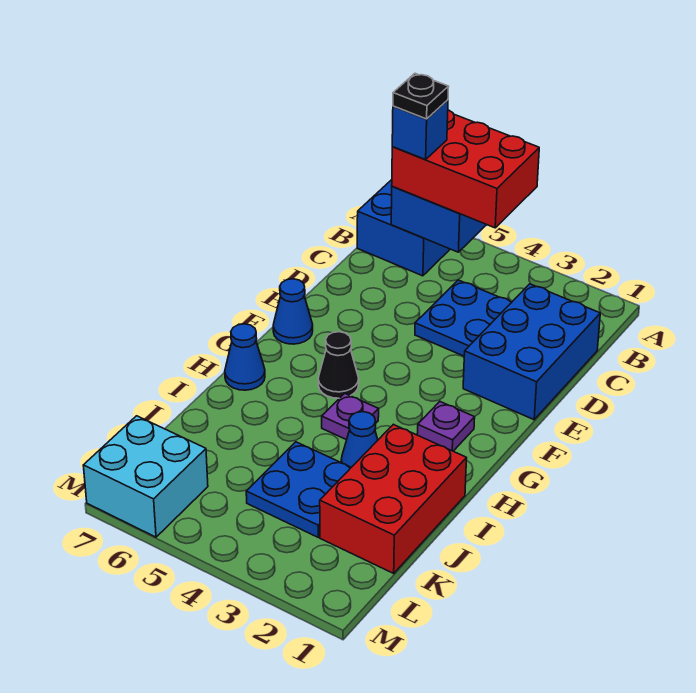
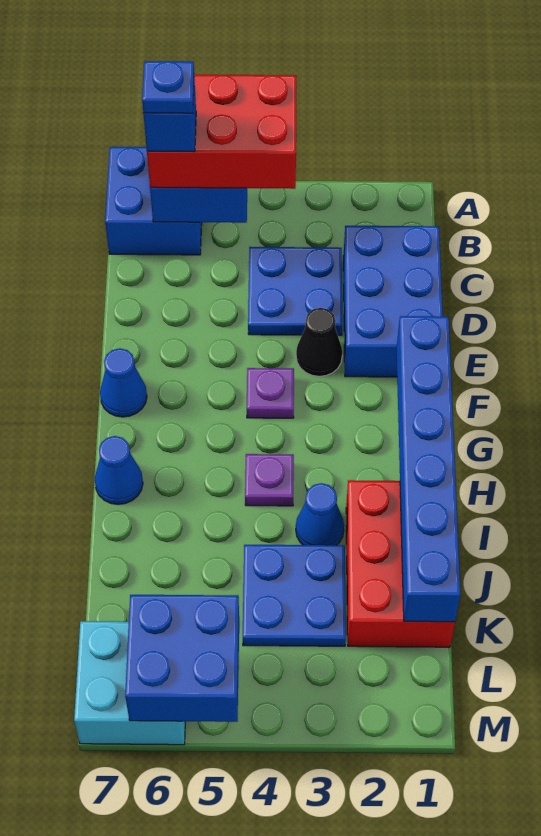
black plate B6 level 5 -> blue plate B6 level 5
none -> blue brick F1:K1 level 2
purple plate G2 level 1 -> purple plate F4 level 1
black cone G5 level 1 -> black cone E3 level 1
none -> blue brick L5:M6 level 2

